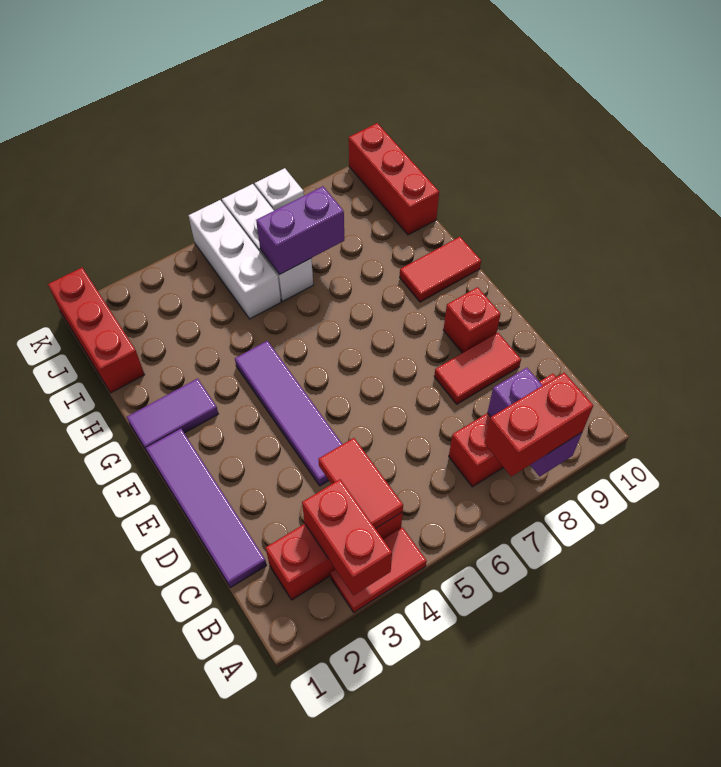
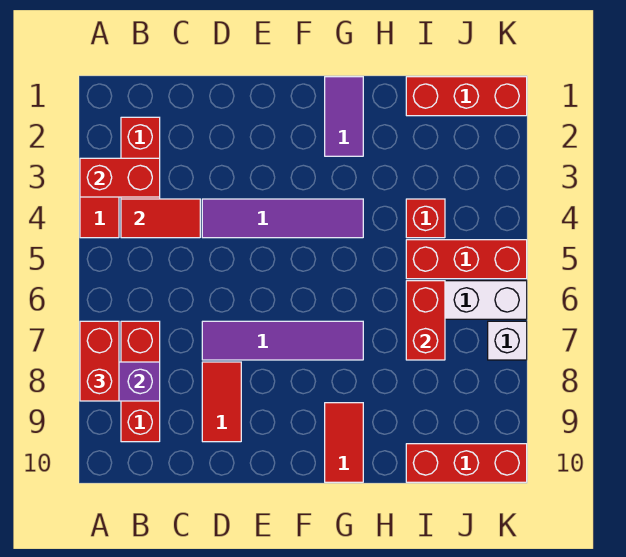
purple tile C1:F1 level 1 -> purple tile D7:G7 level 1
red brick E9 level 1 -> red brick I4 level 1
white brick I5:K5 level 1 -> red brick I5:K5 level 1
purple brick I6:I7 level 2 -> red brick I6:I7 level 2

